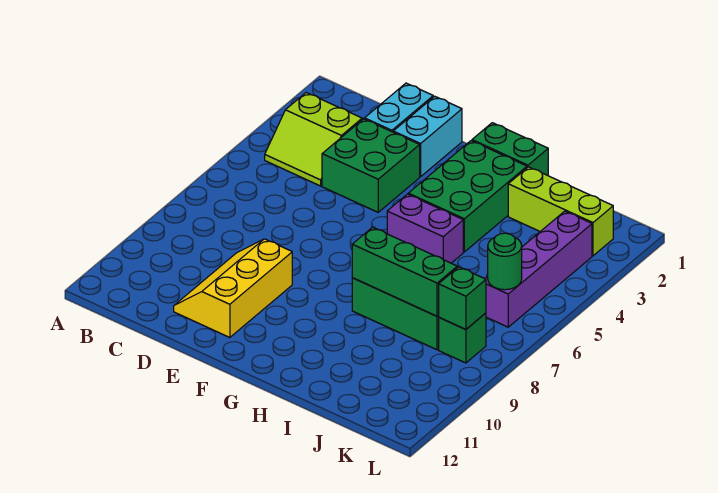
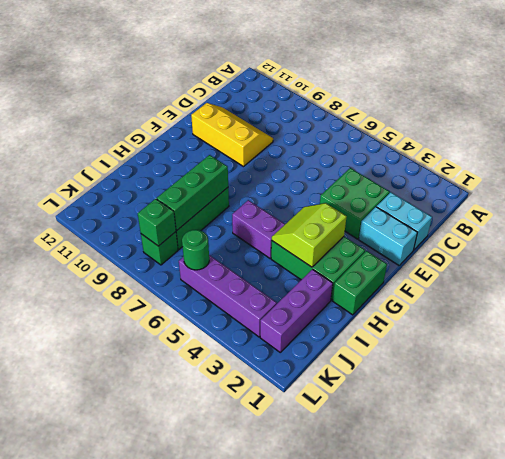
lime slope B3:C4 level 1 top 3 -> lime slope G3:H4 level 2 top 3
purple brick G5:H5 level 1 -> purple brick H5:H6 level 1
lime brick I2:K2 level 1 -> purple brick I2:K2 level 1

